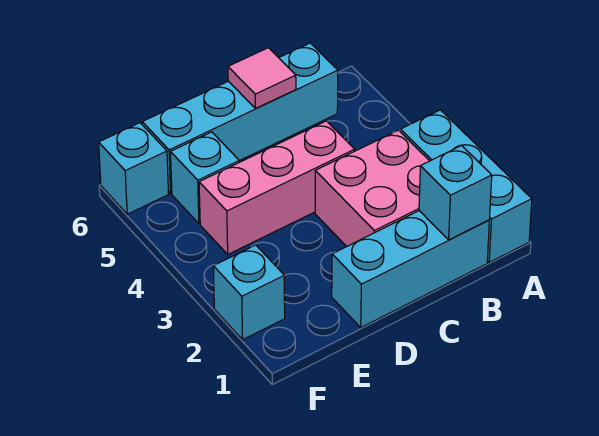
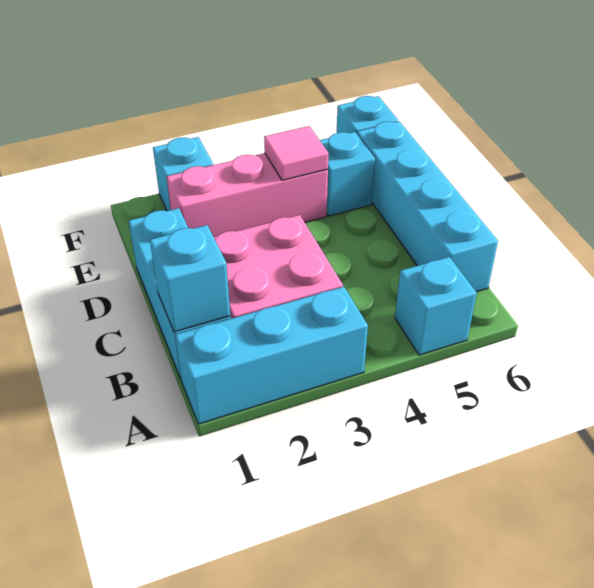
none -> cyan brick A5 level 1
pink brick C4:E4 level 1 -> pink brick E2:E4 level 1
pink tile C6 level 2 -> pink tile E4 level 2

